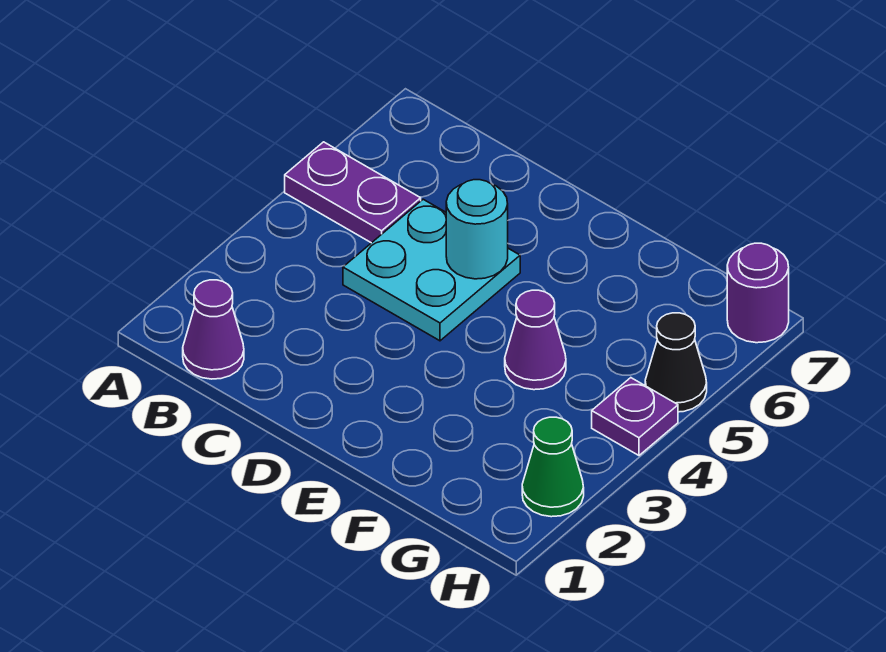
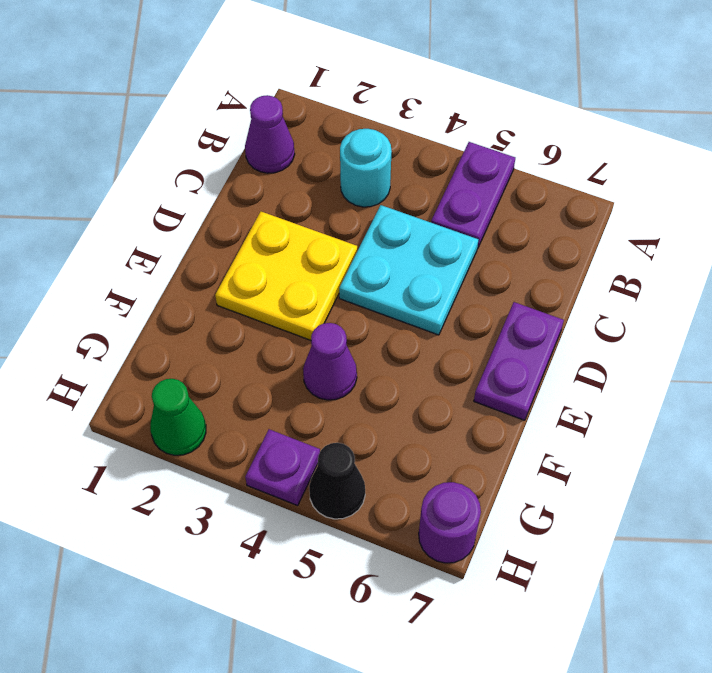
none -> yellow plate D2:E3 level 1
cyan round brick D5 level 2 -> cyan round brick B3 level 1
none -> purple plate D7:E7 level 1

